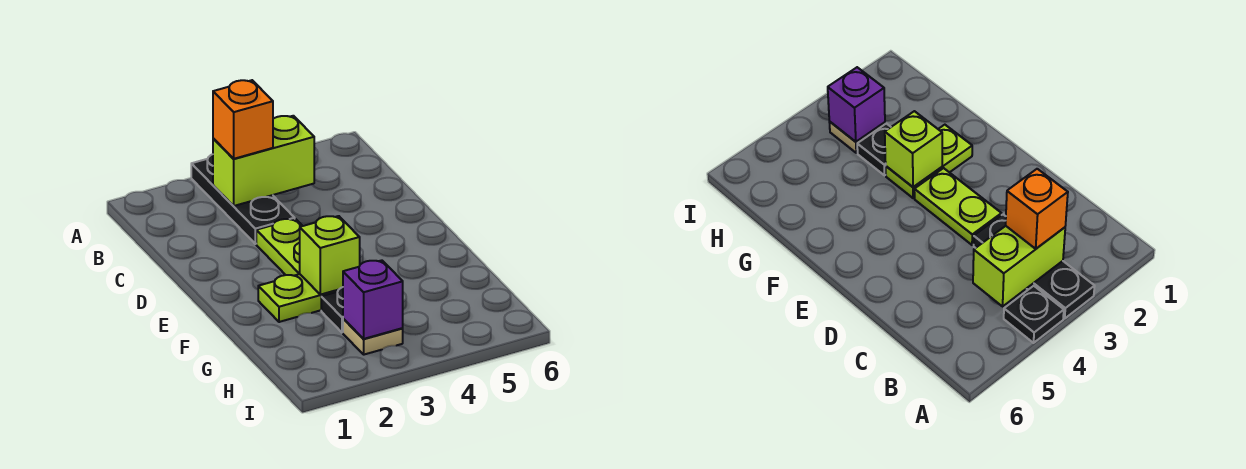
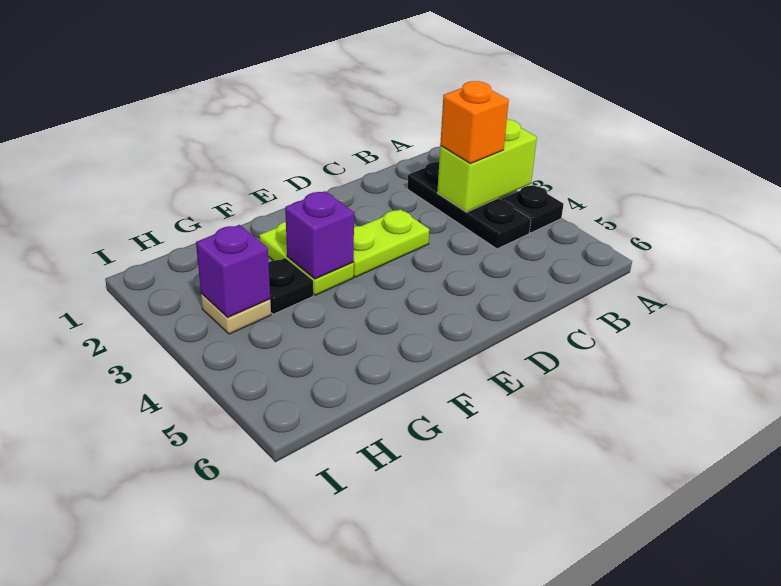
black plate A3:C3 level 1 -> black plate B2:B4 level 1
lime brick B3:B4 level 2 -> lime brick A3:B3 level 2
lime brick F3 level 2 -> purple brick F3 level 2

